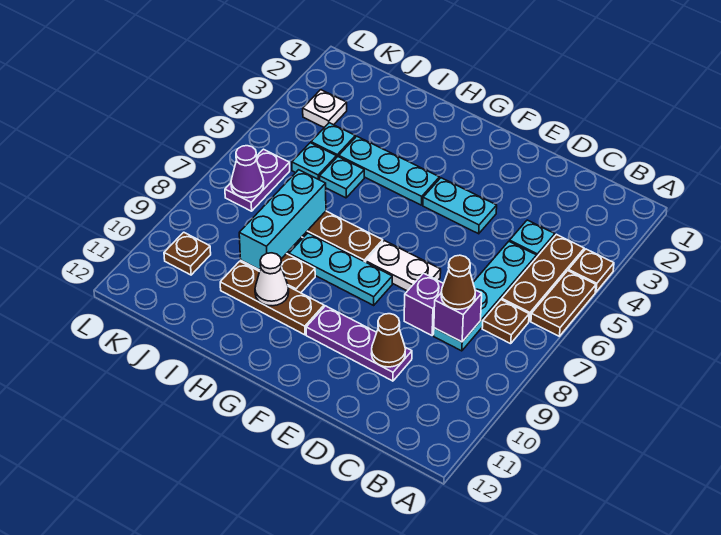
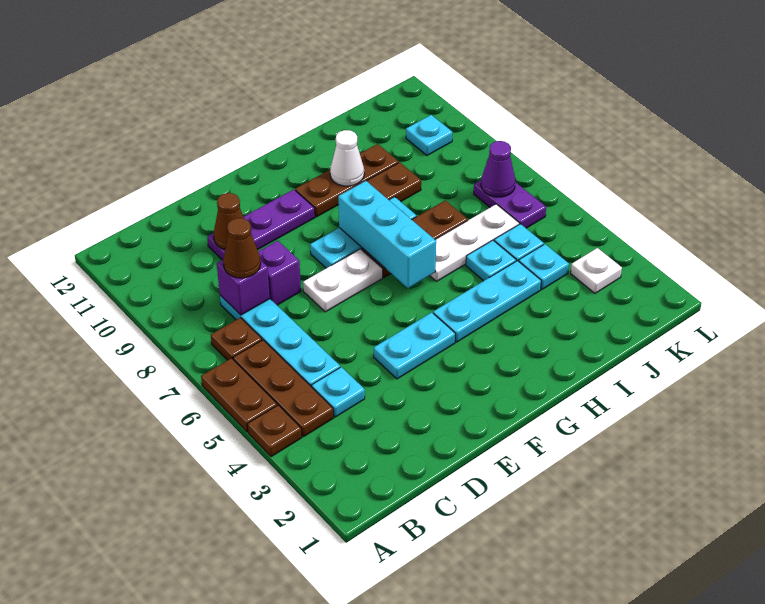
none -> white plate H6:J6 level 1
cyan brick I7:I9 level 2 -> cyan brick G6:G8 level 2
brown plate K10 level 1 -> cyan plate K10 level 1

